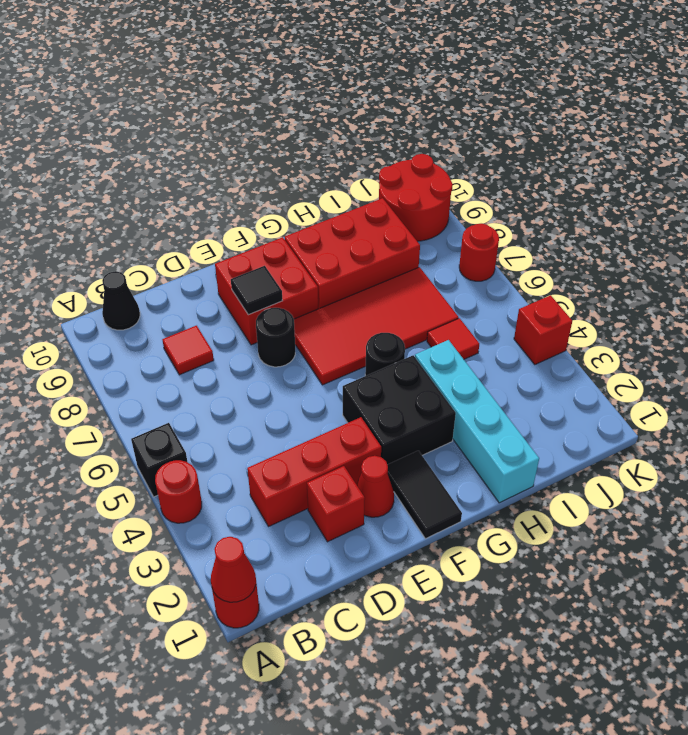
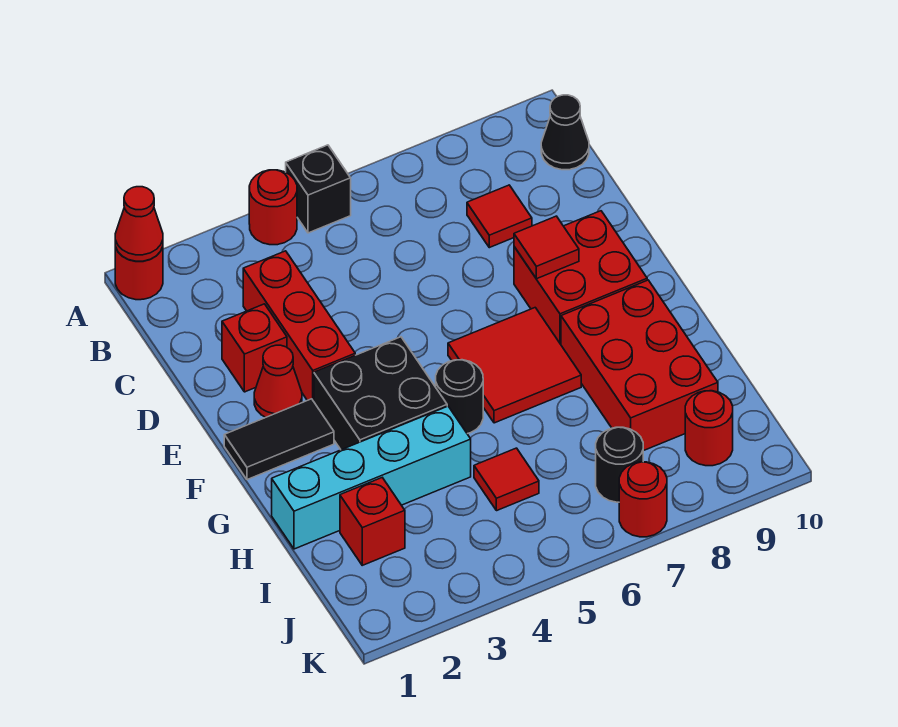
black round brick E7 level 1 -> black round brick J7 level 1
black tile E8 level 2 -> red tile E8 level 2
red tile F6:I7 level 1 -> red tile F6:G7 level 1
red round brick J9:K10 level 1 -> red round brick J9 level 1
red brick K4 level 1 -> red brick I2 level 1

